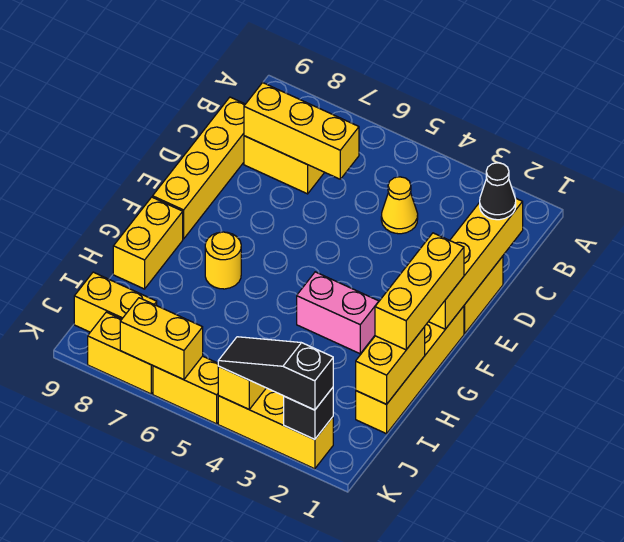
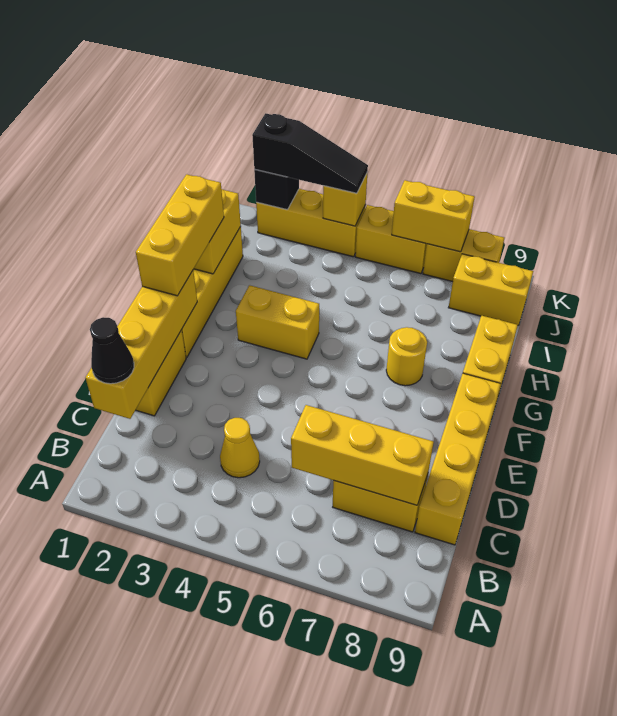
pink brick G3:G4 level 1 -> yellow brick G3:G4 level 1

